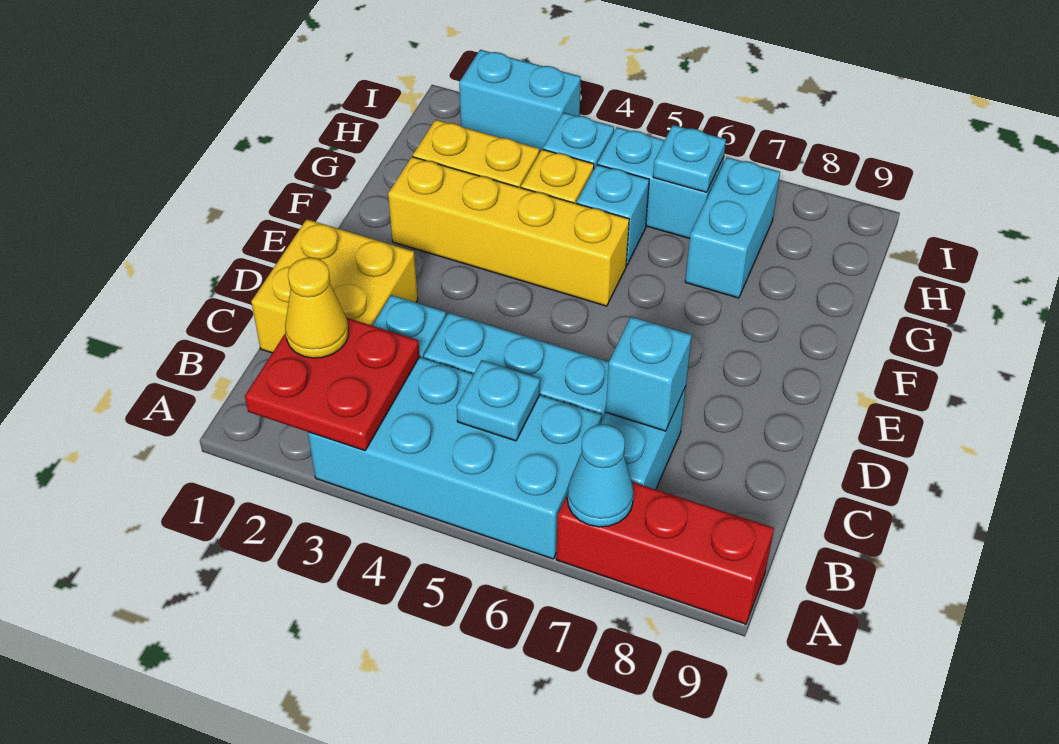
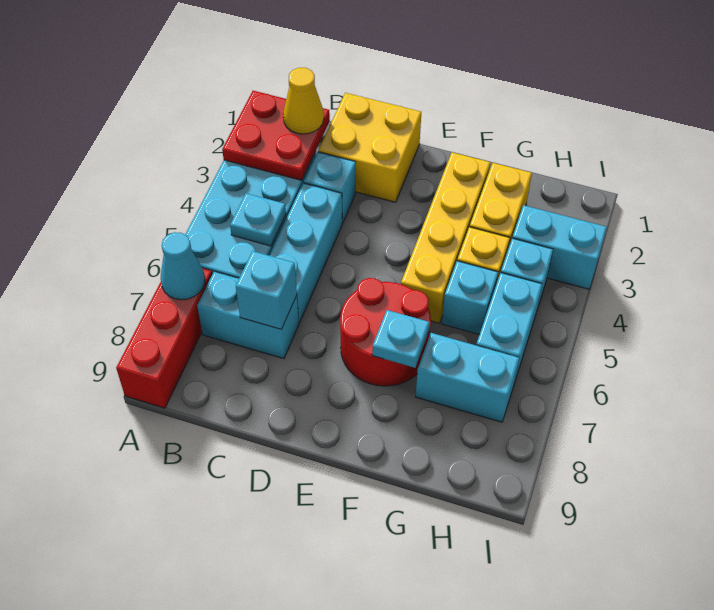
none -> red round brick E6:F7 level 1
cyan plate H6 level 2 -> cyan plate F7 level 2
cyan brick I2:I3 level 1 -> cyan brick H3:I3 level 1

